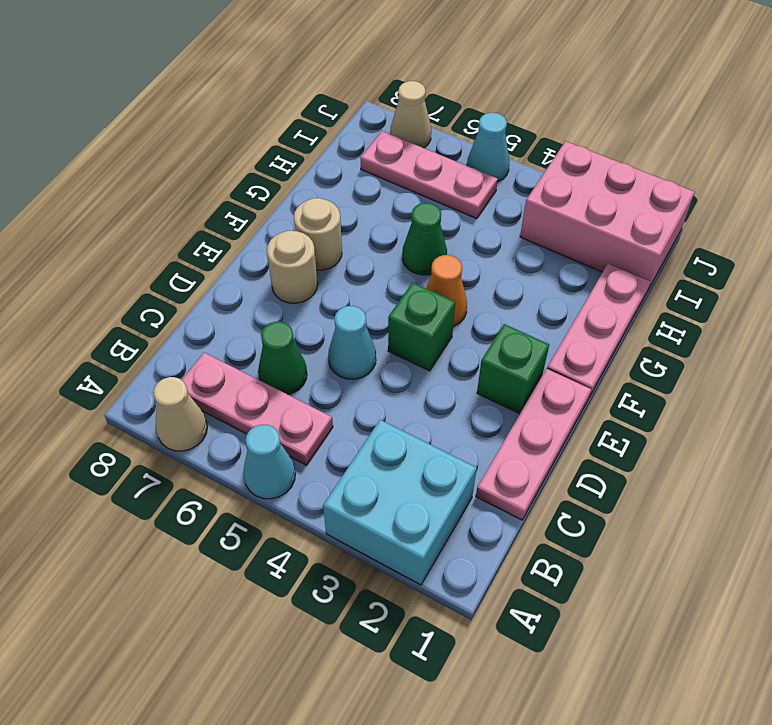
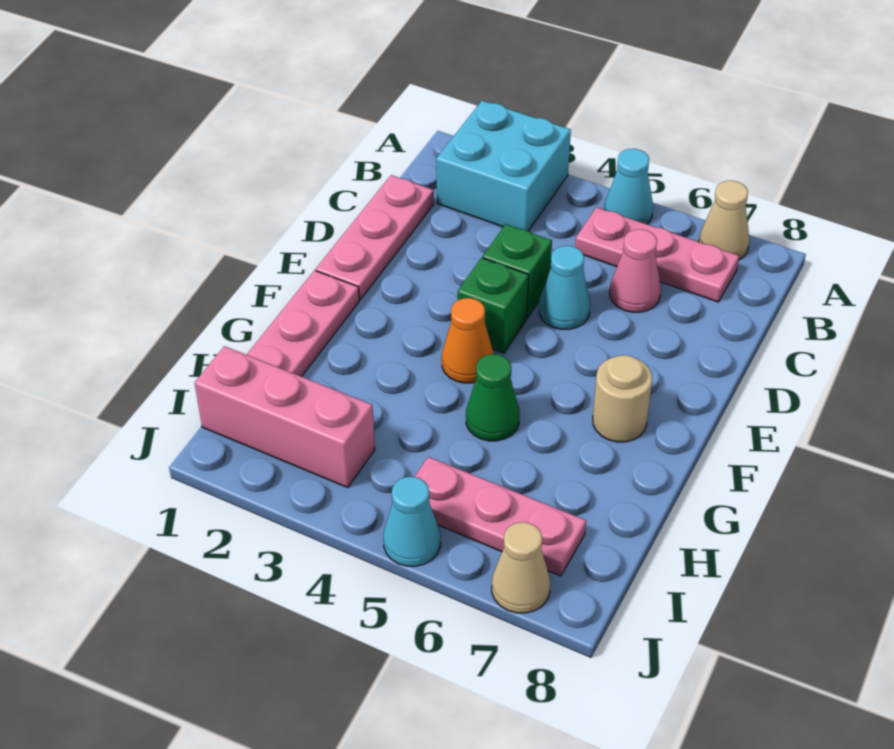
green cone C6 level 1 -> pink cone C6 level 1
green brick E2 level 1 -> green brick D4 level 1
tan round brick E7 level 1 -> none
pink brick I1:J3 level 1 -> pink brick I1:I3 level 1

